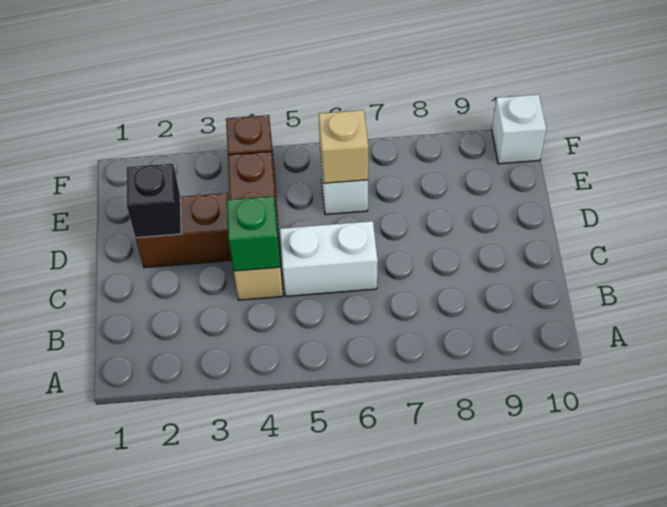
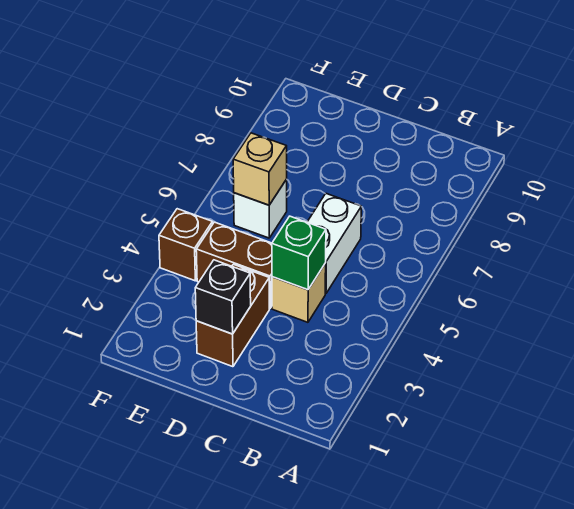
white brick F10 level 1 -> none

